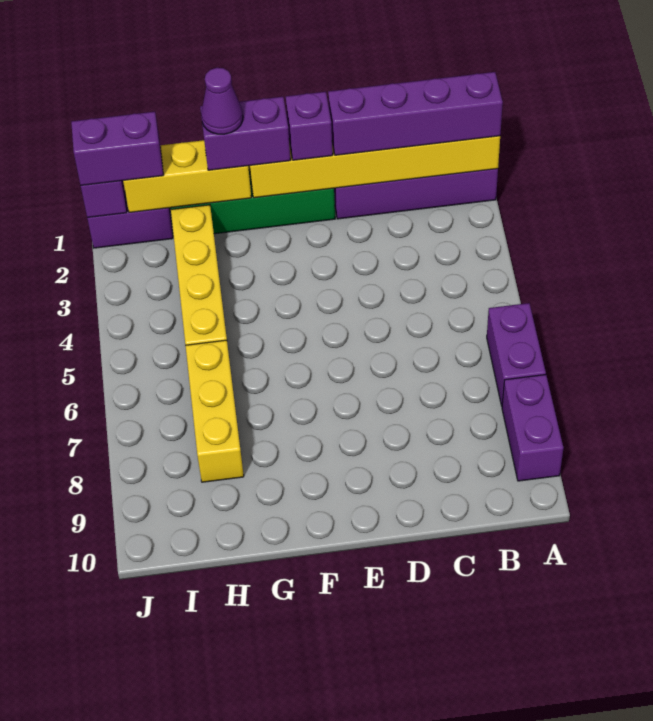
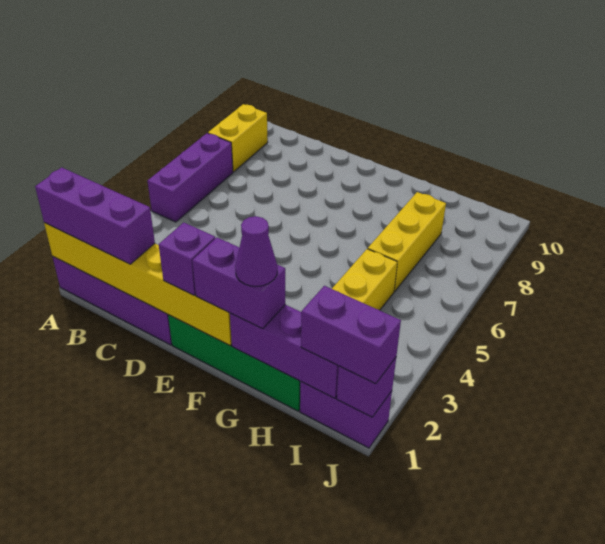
purple brick A1:D1 level 3 -> purple brick A1:C1 level 3
purple brick A6:A7 level 1 -> purple brick A5:A7 level 1
purple brick A8:A9 level 1 -> yellow brick A8:A9 level 1
yellow brick G1:I1 level 2 -> purple brick G1:I1 level 2

